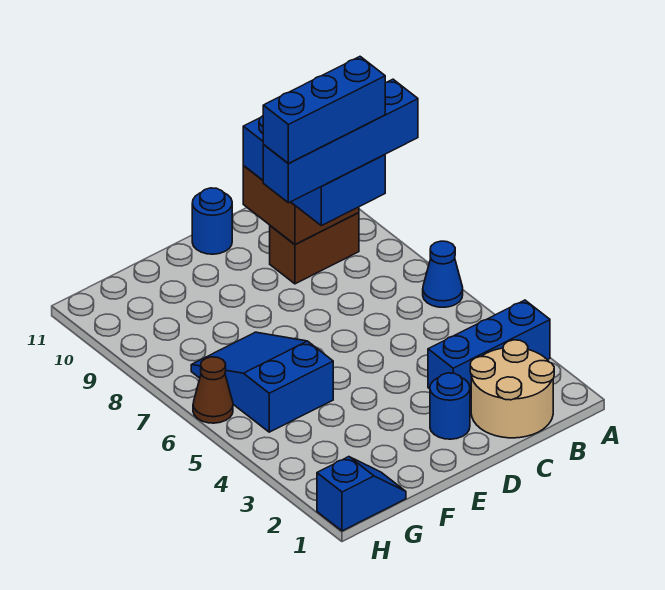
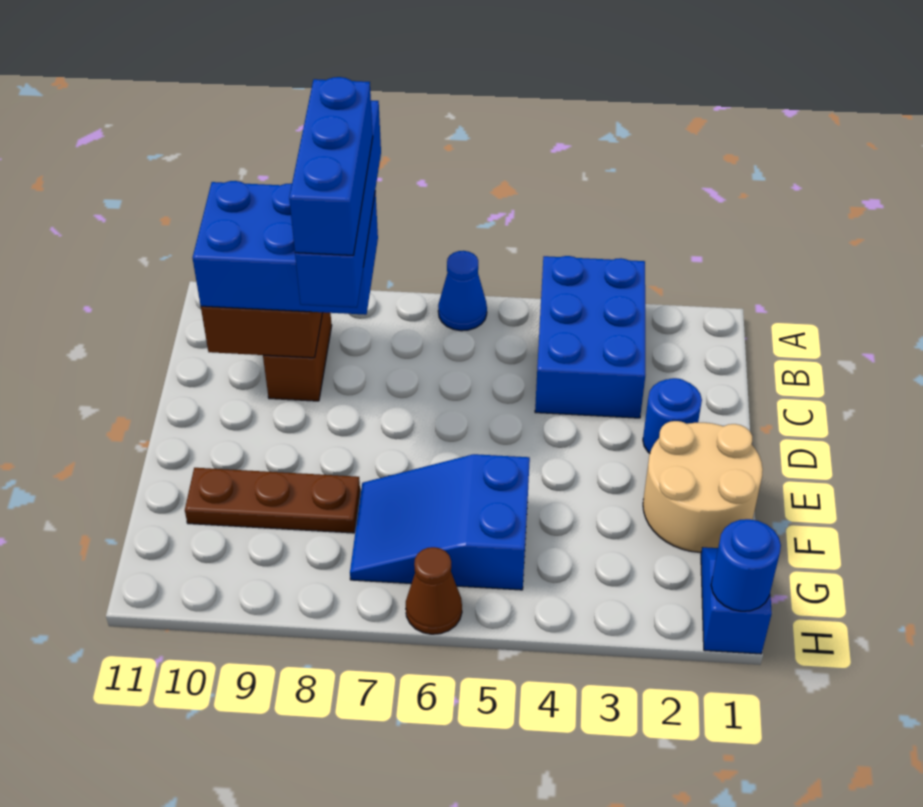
blue brick A3:C3 level 1 -> blue brick A3:C4 level 1
tan round brick B1:C2 level 1 -> tan round brick E1:F2 level 1
blue round brick D11 level 1 -> blue round brick H1 level 2
none -> brown plate F8:F10 level 1

